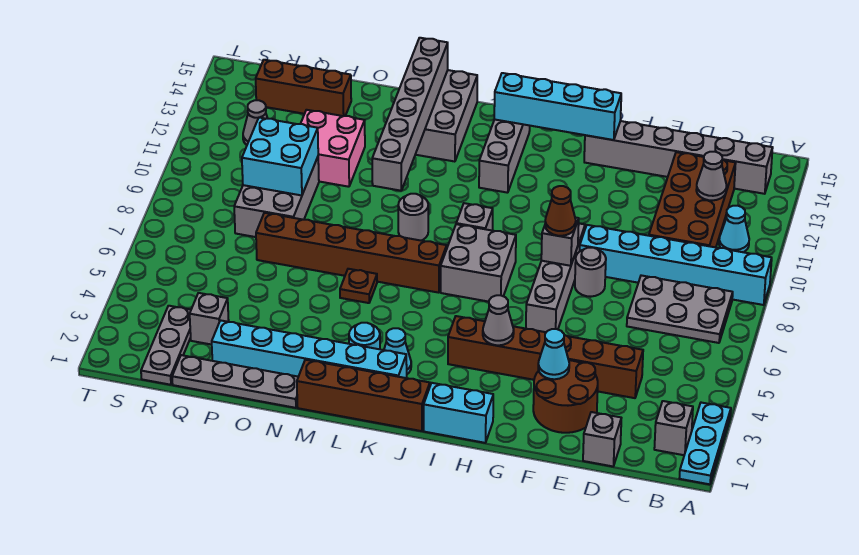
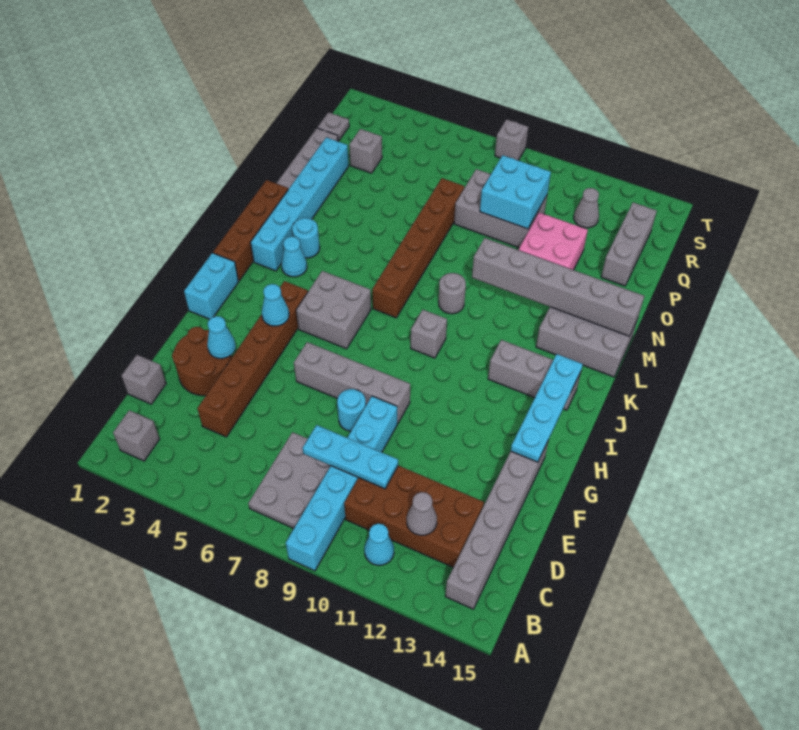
cyan plate A1:A3 level 1 -> cyan plate D8:D10 level 2
grey round brick F8 level 1 -> cyan round brick F8 level 1
grey brick G8 level 2 -> grey brick T8 level 1
brown cone G8 level 3 -> none
cyan brick G14:J14 level 2 -> cyan plate G14:J14 level 2
grey cone H4 level 2 -> cyan cone H4 level 2
grey brick I7:J8 level 1 -> grey brick I5:J6 level 1
brown plate M6 level 1 -> none
brown brick P14:R14 level 1 -> grey brick P14:R14 level 1
grey plate R1:R3 level 1 -> grey plate R1 level 1

